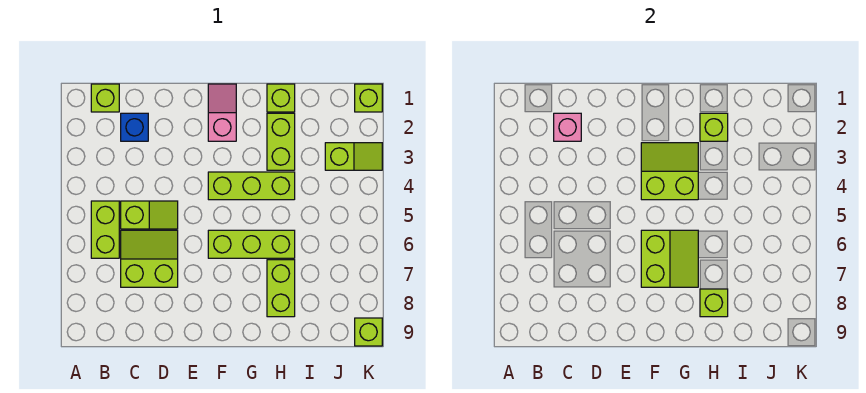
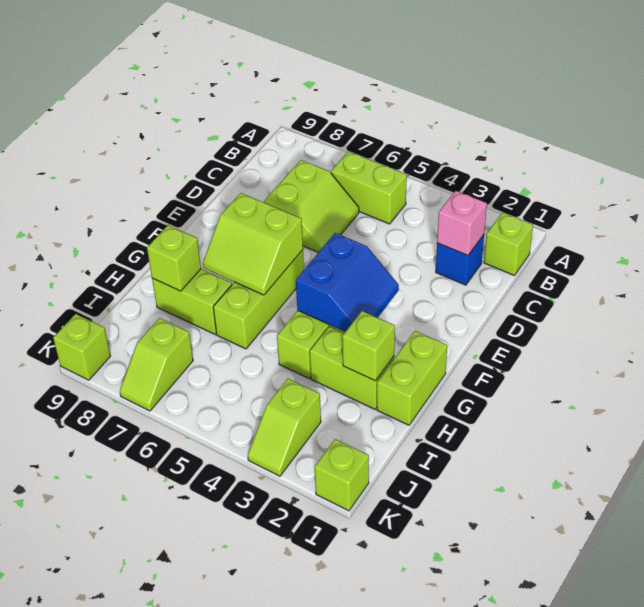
lime slope C5:D5 level 1 top C -> lime slope J7:K7 level 1 top J
pink slope F1:F2 level 1 top 2 -> none
lime slope F3:G4 level 2 top 4 -> blue slope F3:G4 level 2 top 4
lime brick H1 level 1 -> lime brick G1:H1 level 1

